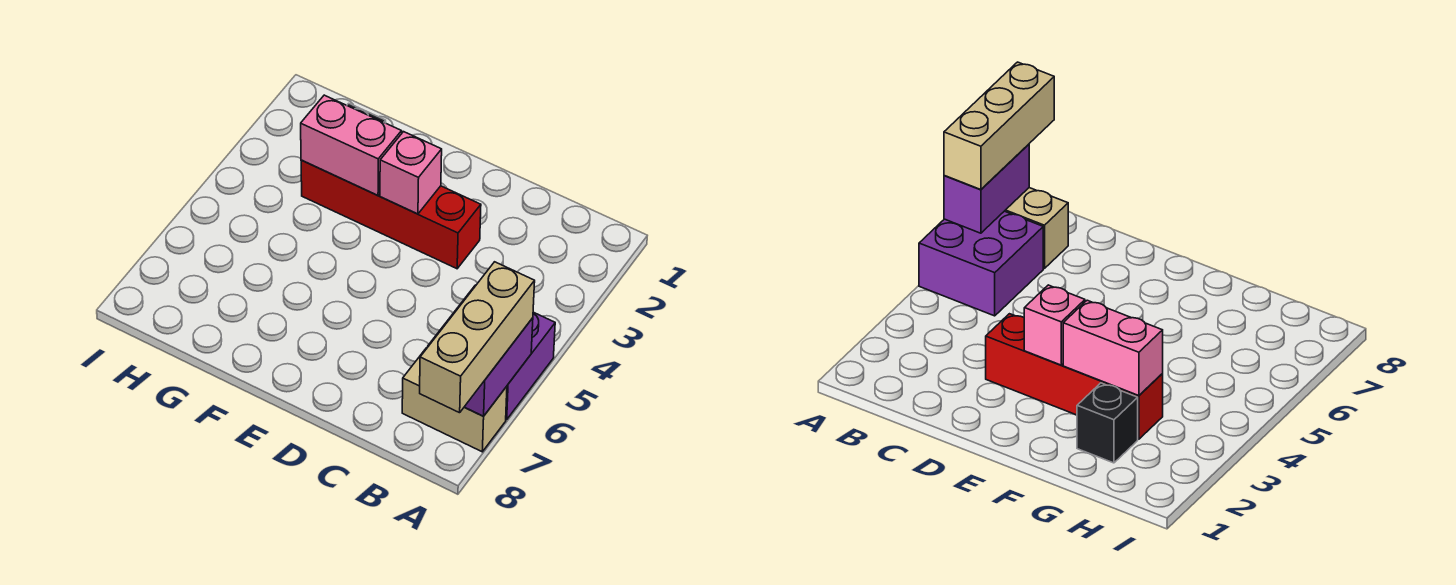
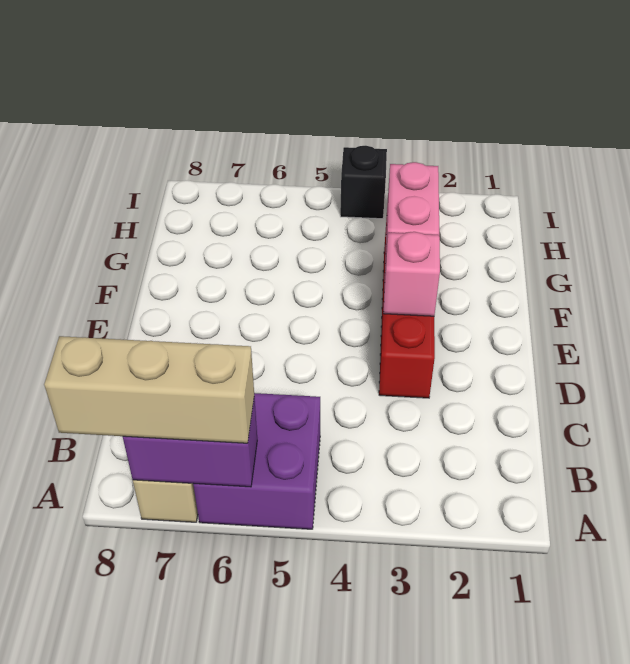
black brick G2 level 1 -> black brick I4 level 1

